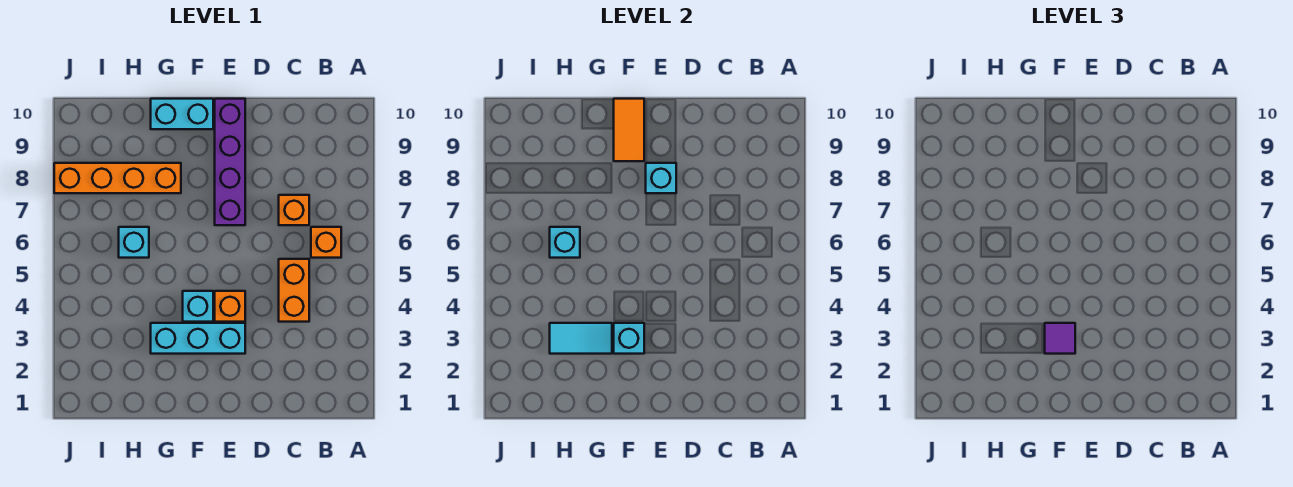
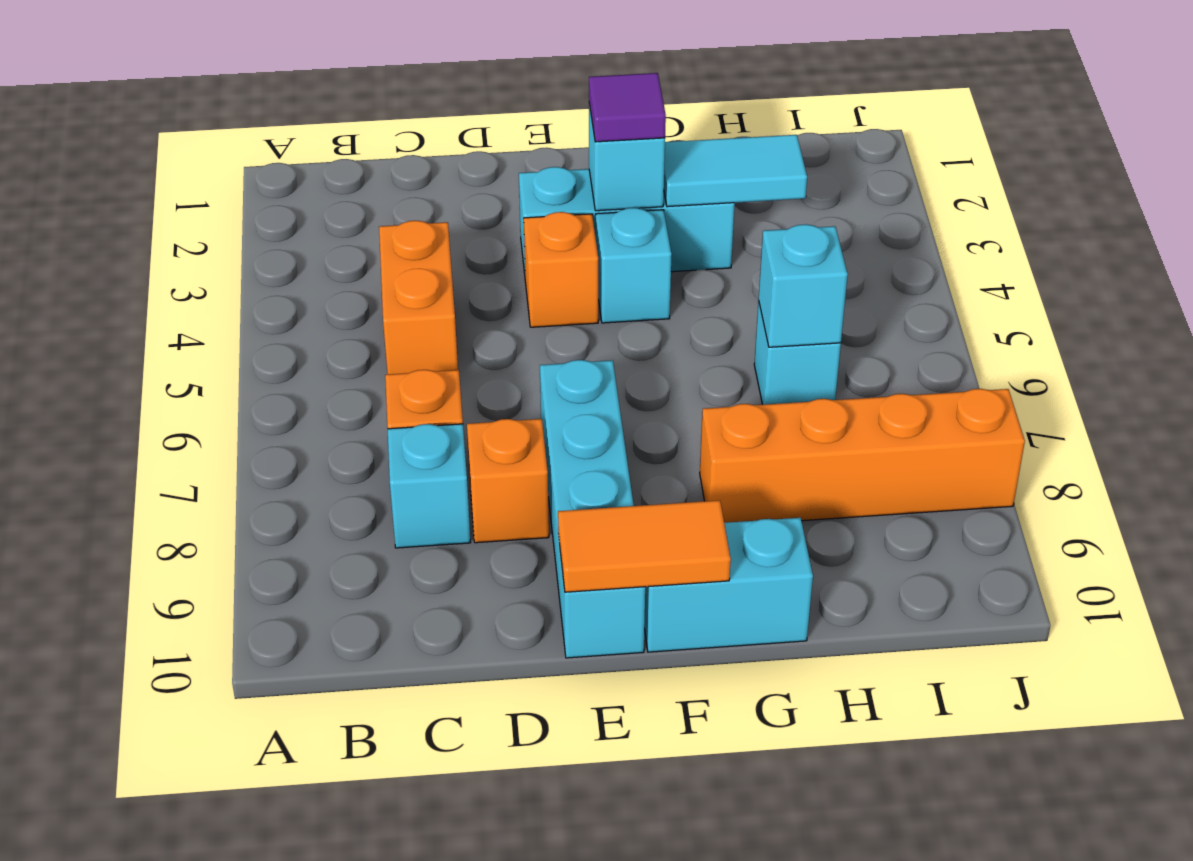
orange brick B6 level 1 -> orange brick D8 level 1
purple brick E7:E10 level 1 -> cyan brick E7:E10 level 1
cyan brick E8 level 2 -> cyan brick C8 level 1
orange tile F9:F10 level 2 -> orange tile E10:F10 level 2

